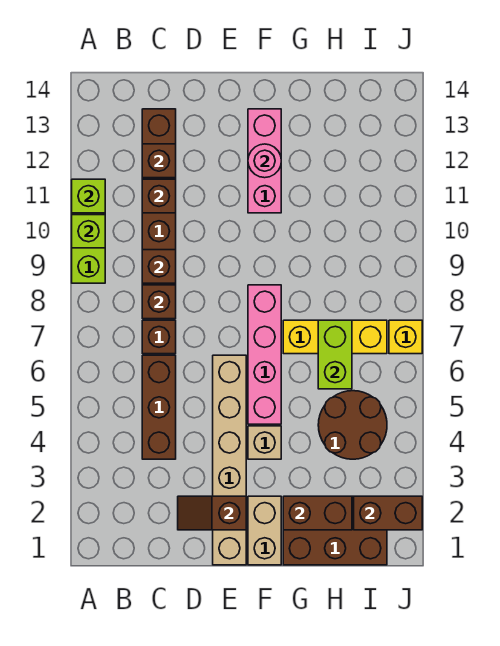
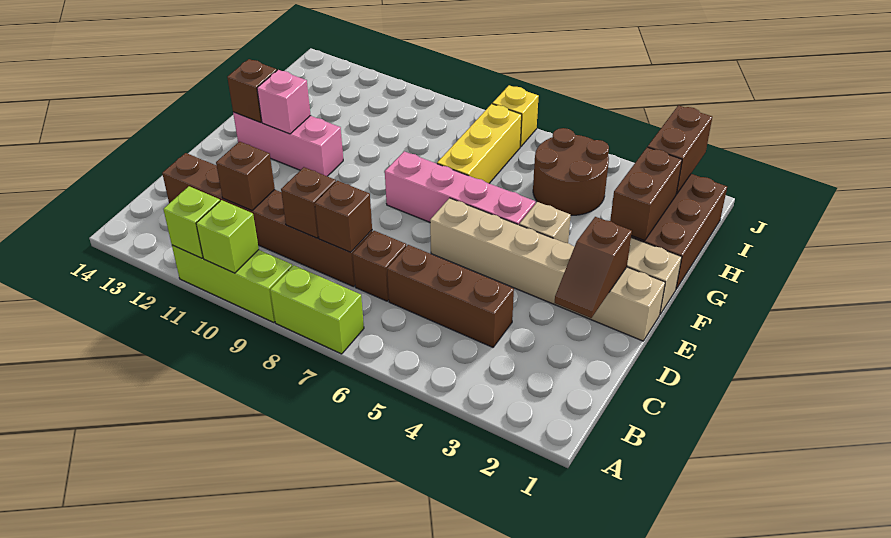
brown brick C12 level 2 -> brown brick F13 level 2
pink round brick F12 level 2 -> pink brick F12 level 2
lime brick H6:H7 level 2 -> lime brick A7:A8 level 1

